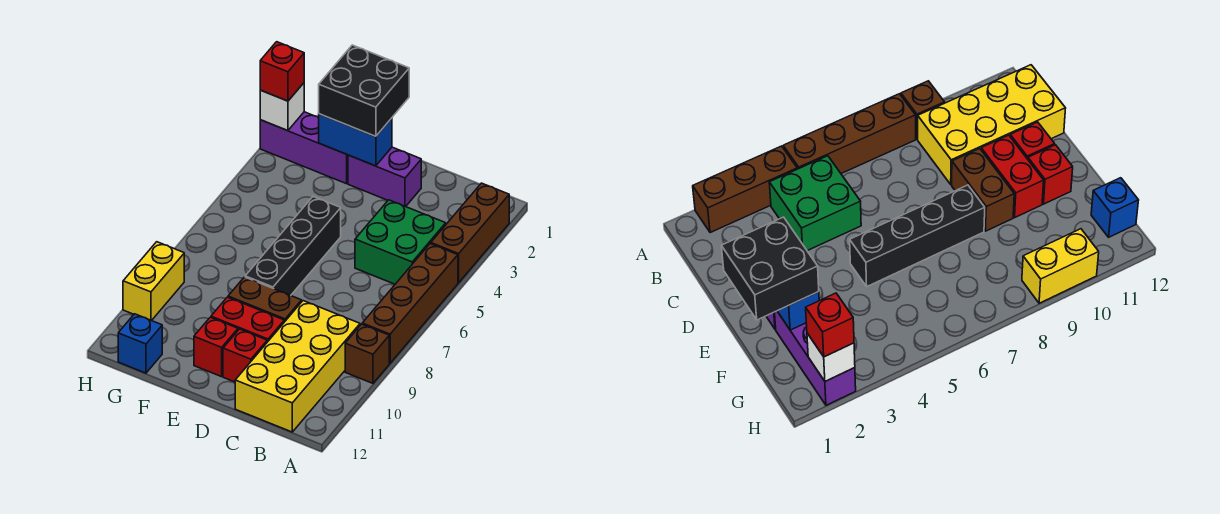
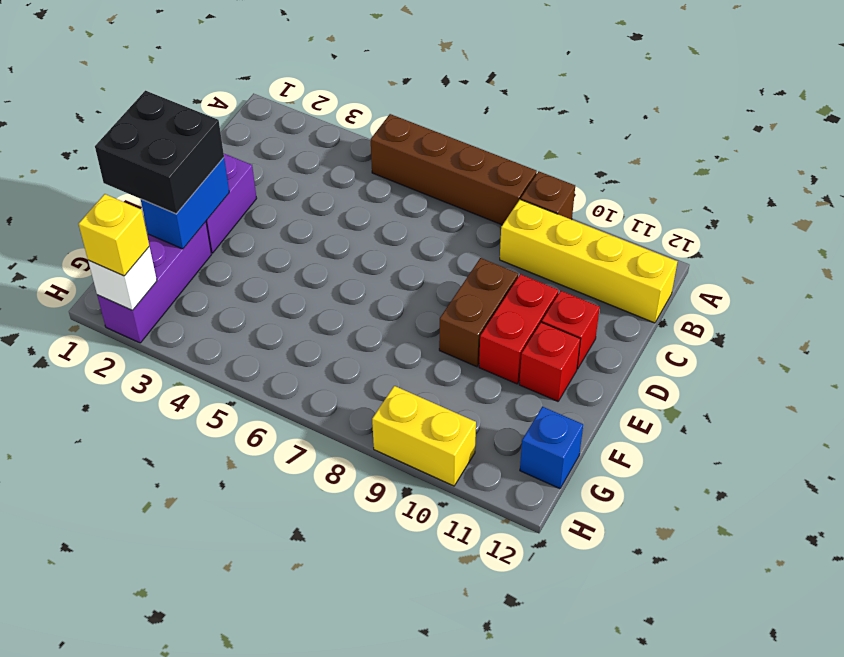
brown brick A2:A4 level 1 -> none
green brick B4:C5 level 1 -> none
yellow brick B9:C12 level 1 -> yellow brick B9:B12 level 1
black brick E5:E8 level 1 -> none
red brick H2 level 3 -> yellow brick H2 level 3

